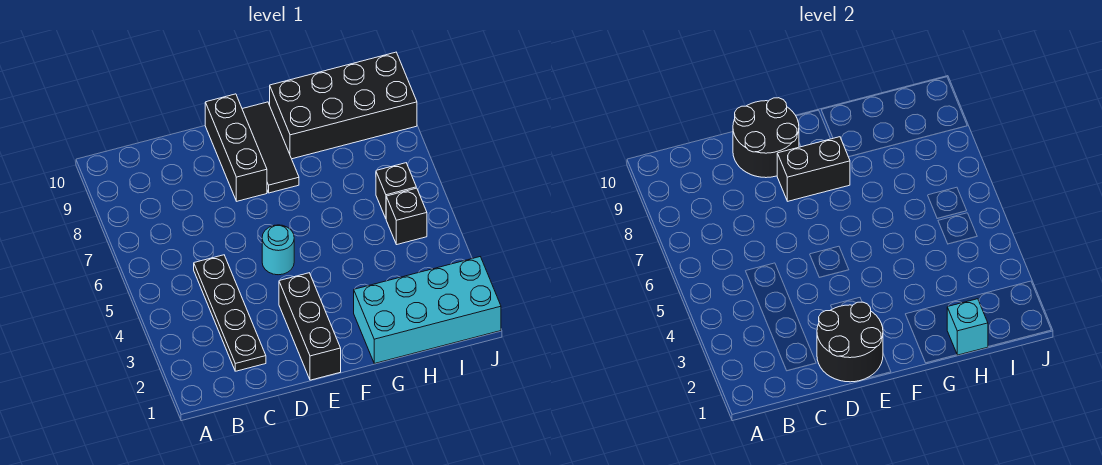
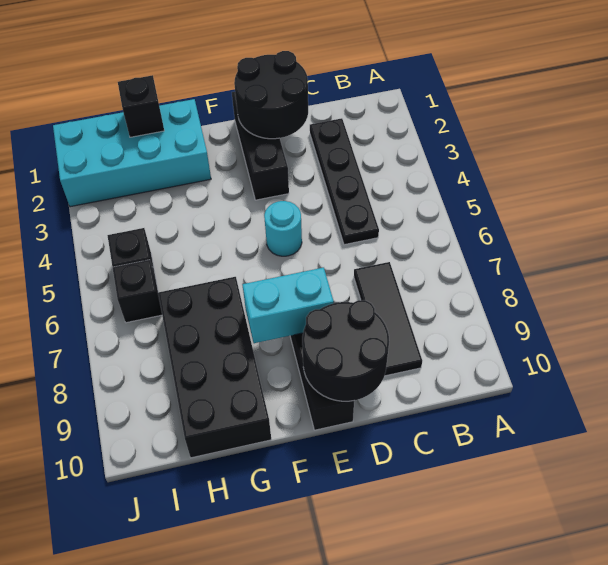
black brick E8:F8 level 2 -> cyan brick E8:F8 level 2
black tile F8:F10 level 1 -> black tile C7:C9 level 1
black brick G9:J10 level 1 -> black brick G7:H10 level 1
cyan brick H1 level 2 -> black brick H1 level 2

